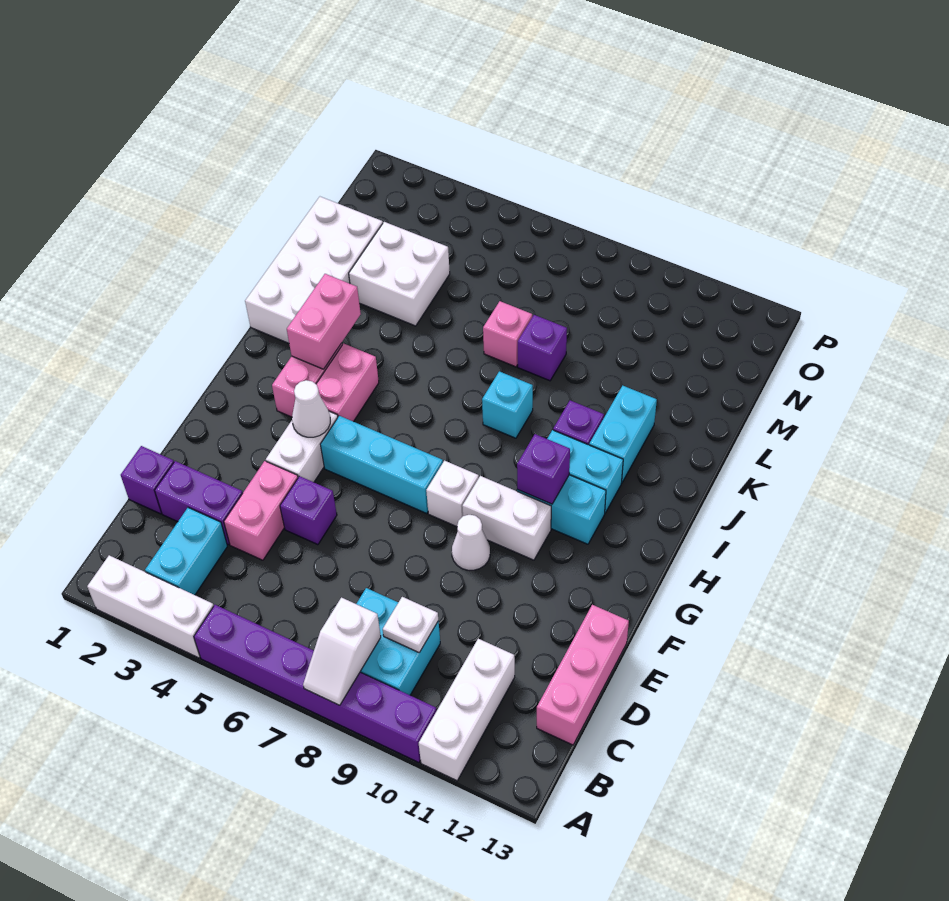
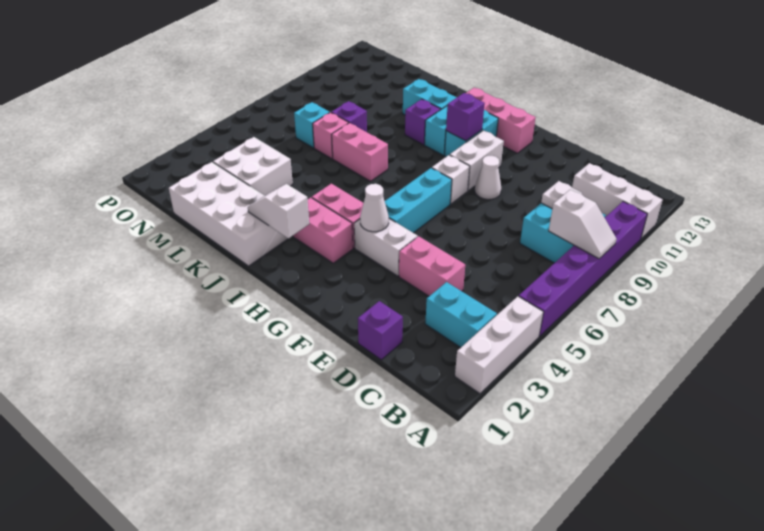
pink brick C13:E13 level 1 -> pink brick G12:I12 level 1
purple brick D2:D3 level 1 -> none
purple brick E5 level 1 -> none
none -> white slope I2:J2 level 2 top I
pink brick I3:J3 level 2 -> pink brick J7:K7 level 1
cyan brick J8 level 1 -> cyan brick M7 level 1

